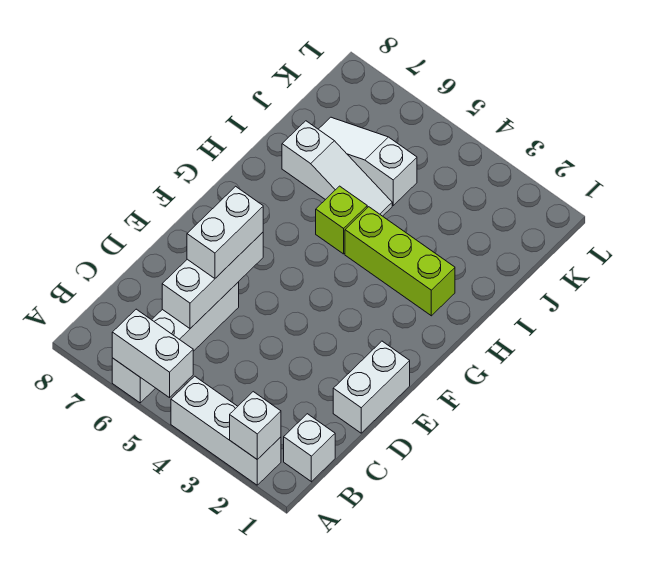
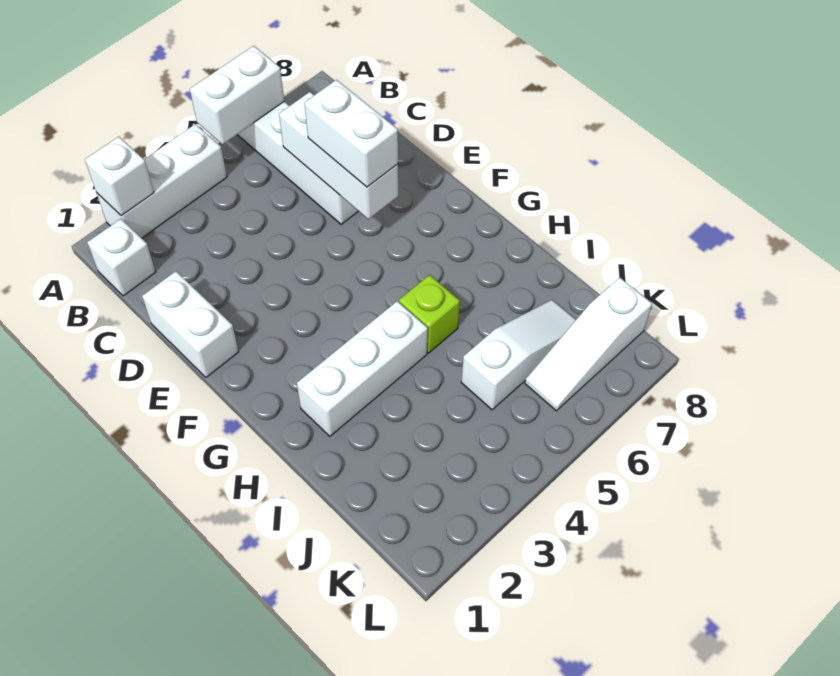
lime brick H2:H4 level 1 -> white brick H2:H4 level 1
white slope I5:I7 level 1 top 7 -> white slope K6:K8 level 1 top 8

